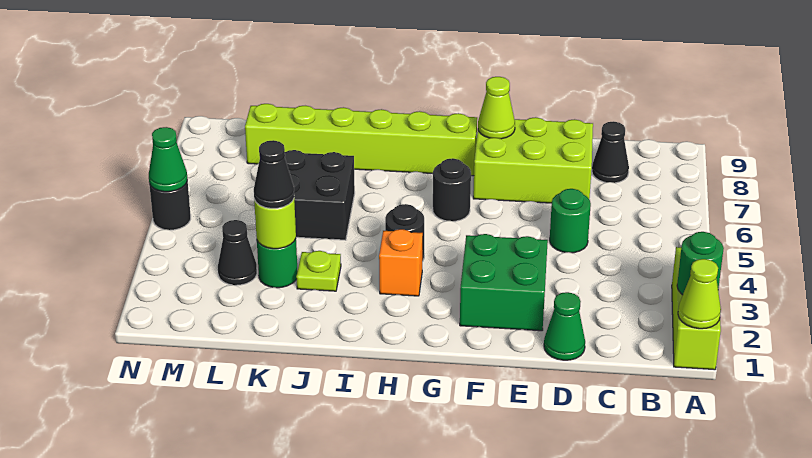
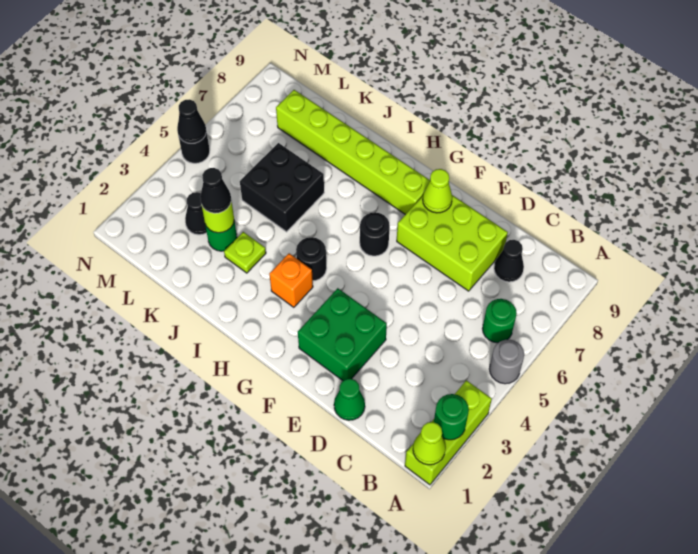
none -> grey round brick A5 level 1
green round brick D5 level 1 -> green round brick B6 level 1
green cone N5 level 2 -> black cone N5 level 2

